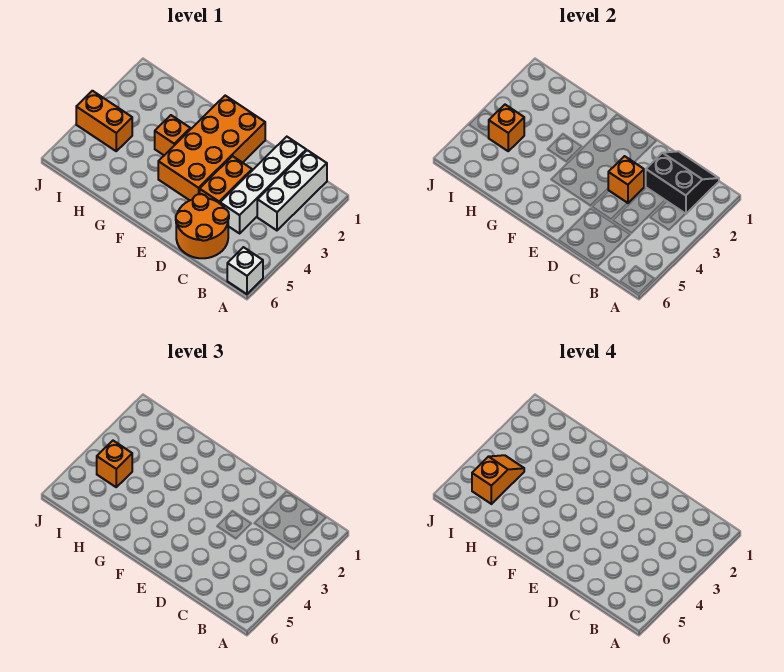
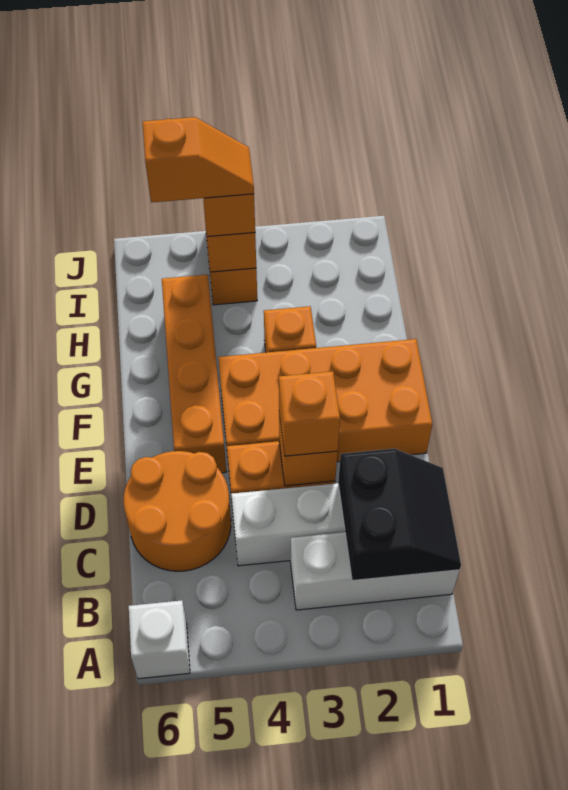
none -> orange brick D3 level 3
none -> orange brick E5:H5 level 1

